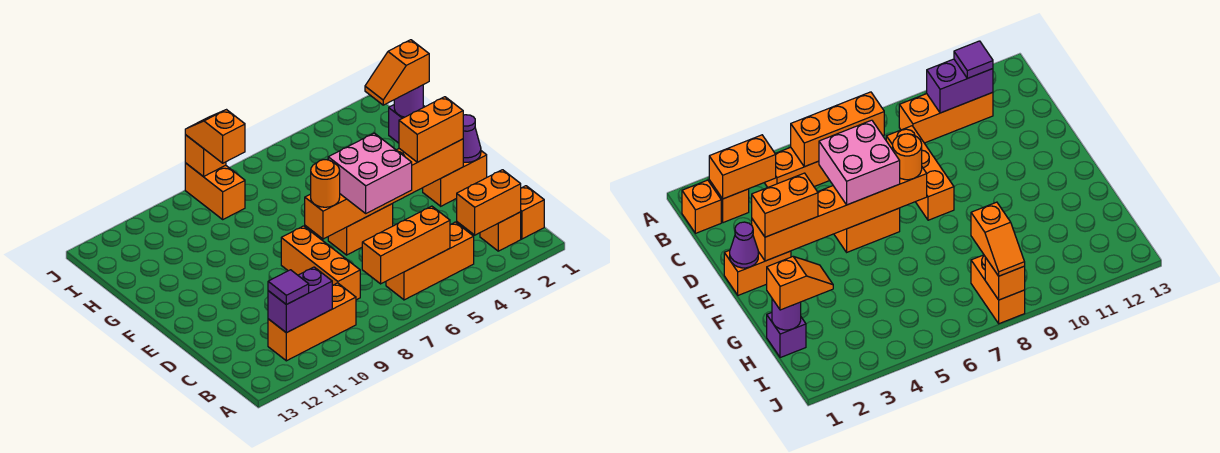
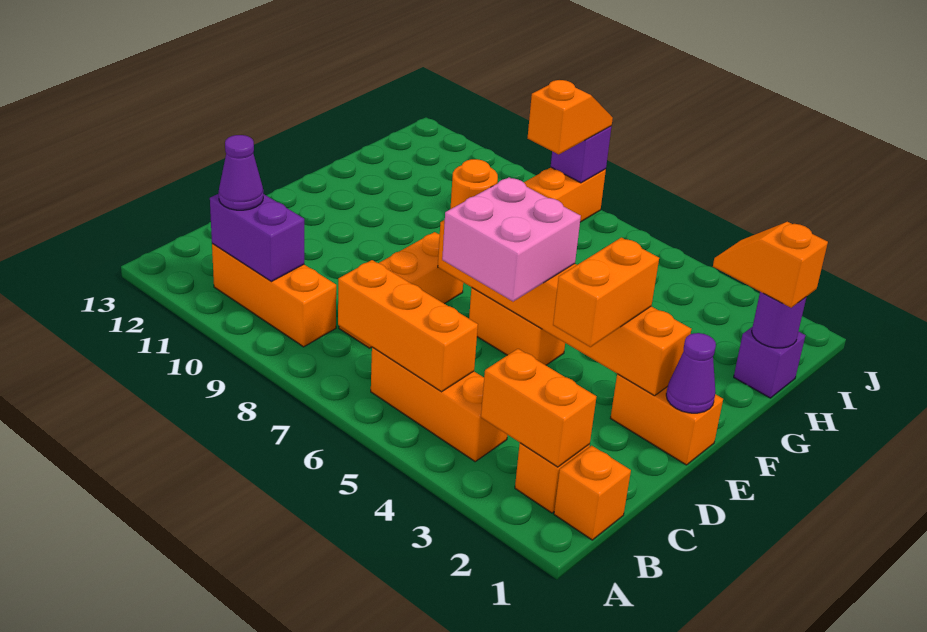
purple tile B11 level 3 -> purple cone B11 level 3
orange brick E2:E3 level 3 -> orange brick D3:E3 level 3
orange brick J8 level 2 -> purple brick J8 level 2

